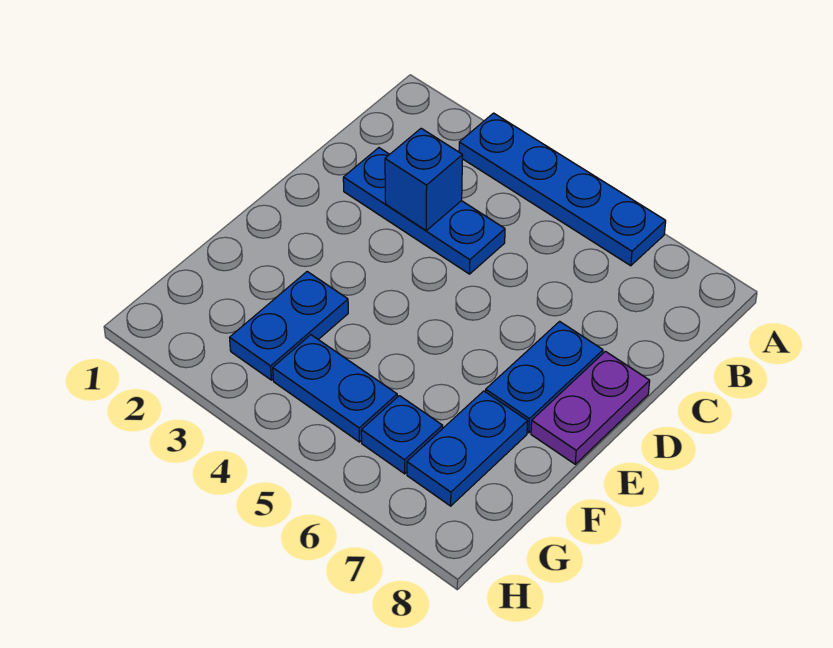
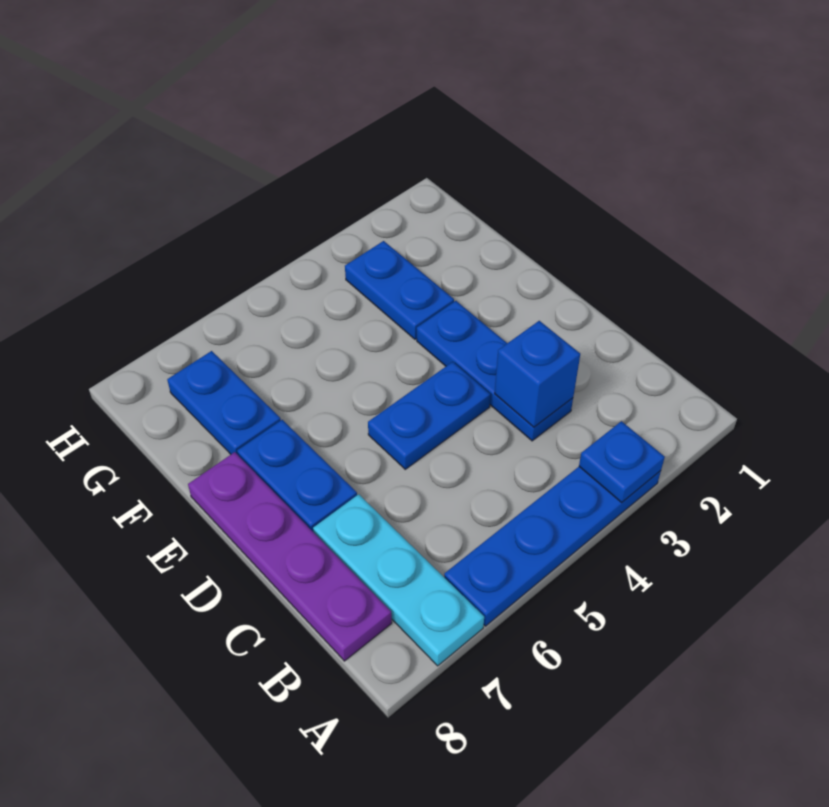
none -> cyan plate A7:C7 level 1
blue plate C2:C4 level 1 -> blue plate C3:E3 level 1
purple plate D8:E8 level 1 -> purple plate B8:E8 level 1
blue plate G4:G5 level 1 -> blue plate D4:D5 level 1
blue plate G6 level 1 -> blue plate A3 level 2

